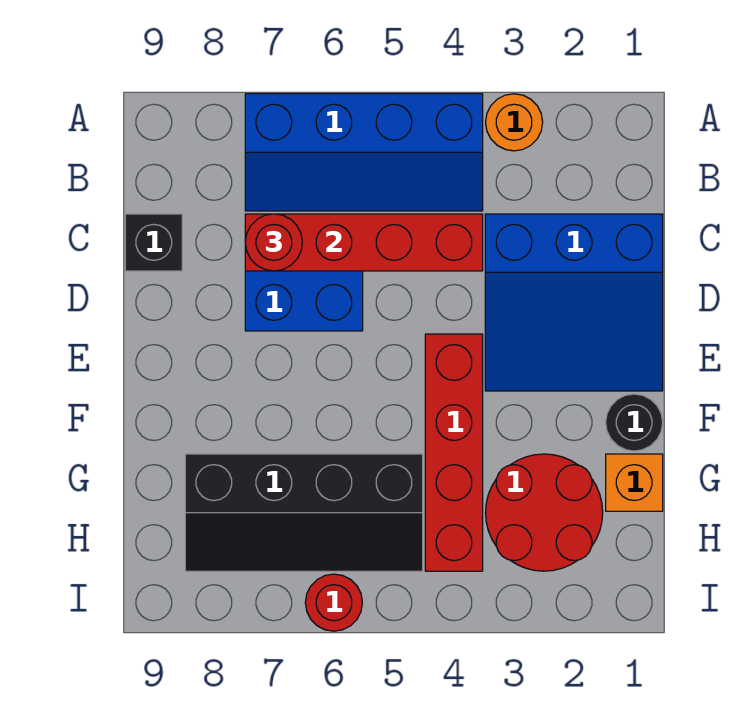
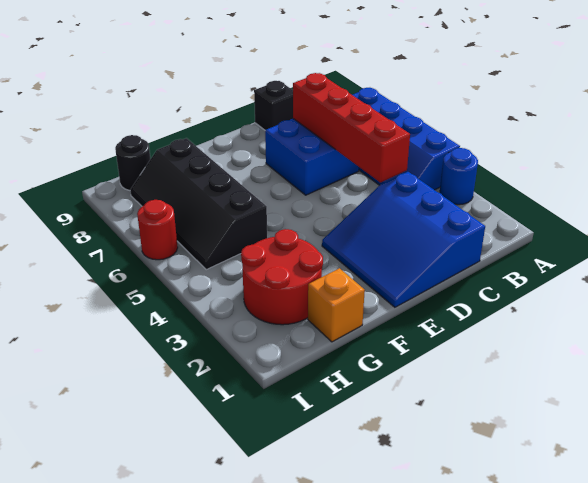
orange round brick A3 level 1 -> blue round brick A3 level 1
red round brick C7 level 3 -> none
red brick E4:H4 level 1 -> none
black round brick F1 level 1 -> black round brick H9 level 1

